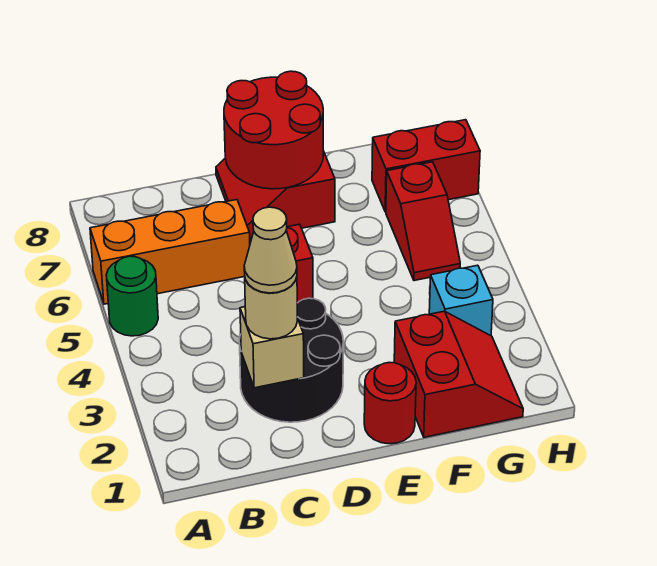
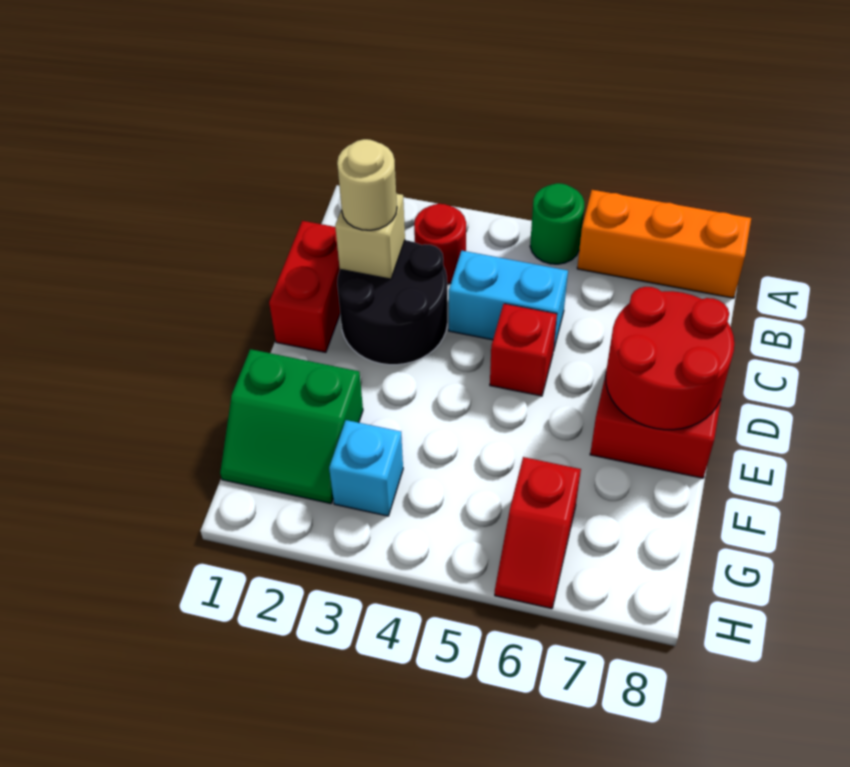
orange brick A6:C6 level 1 -> orange brick A6:A8 level 1
tan cone C2 level 4 -> none
none -> cyan brick C4:C5 level 1
red round brick E1 level 1 -> red round brick B3 level 1
red slope F1:G2 level 1 top F -> green slope F1:G2 level 1 top F
red slope G5:G6 level 1 top 6 -> red slope G6:H6 level 1 top G
red brick G7:H7 level 1 -> red brick C1:D1 level 1

